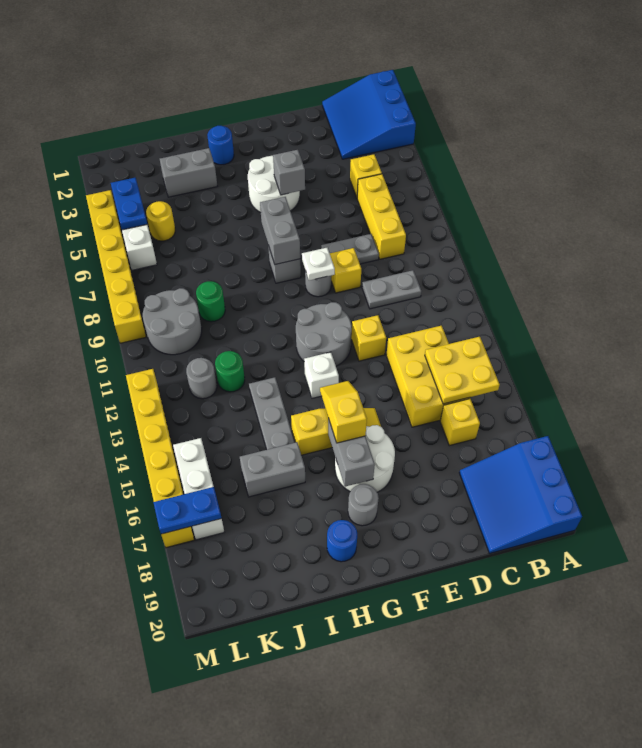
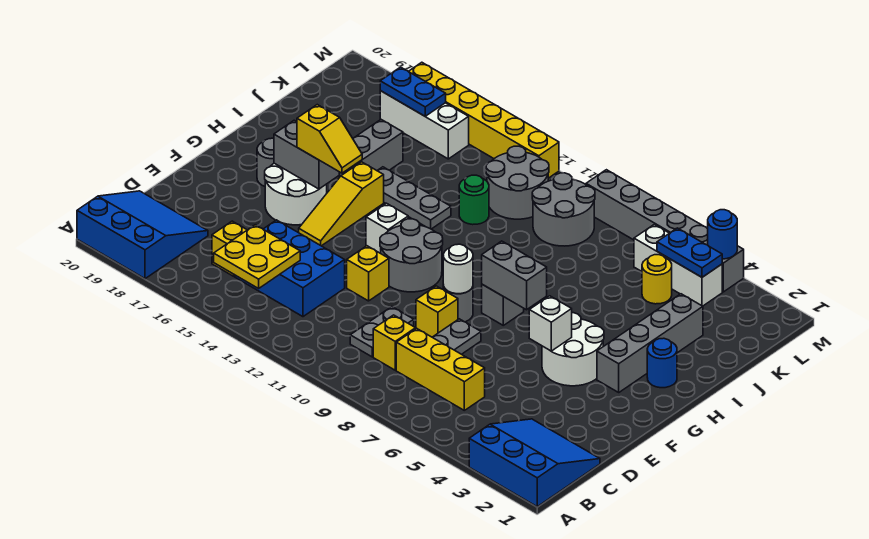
yellow brick C5 level 1 -> yellow brick C9 level 1
yellow brick C13:D15 level 1 -> blue brick C13:D15 level 1
grey brick F5 level 2 -> white brick F5 level 2
white plate F9 level 2 -> white round brick F9 level 2
blue round brick H19 level 1 -> blue round brick M4 level 2
grey brick I3:J3 level 1 -> grey brick G3:J3 level 1
green round brick J9 level 1 -> none
grey round brick K12 level 1 -> grey round brick K11:L12 level 1
blue plate L17:M17 level 2 -> blue plate L16:L17 level 2
yellow brick M4:M9 level 1 -> grey brick M4:M9 level 1

